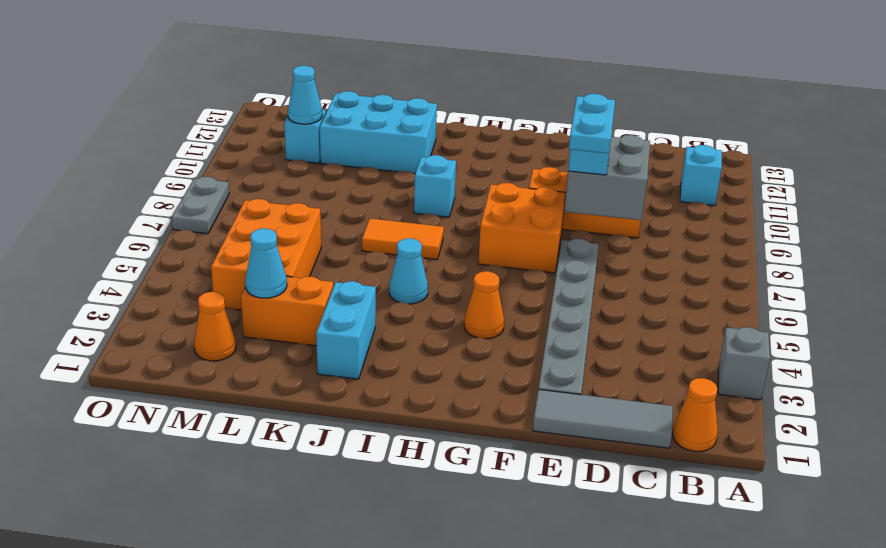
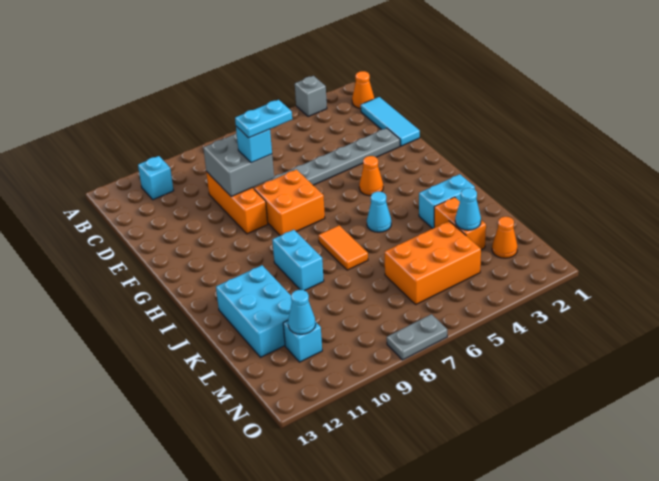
grey tile C1:E1 level 1 -> cyan tile C1:E1 level 1
cyan brick I9 level 1 -> cyan brick I9:J9 level 1

